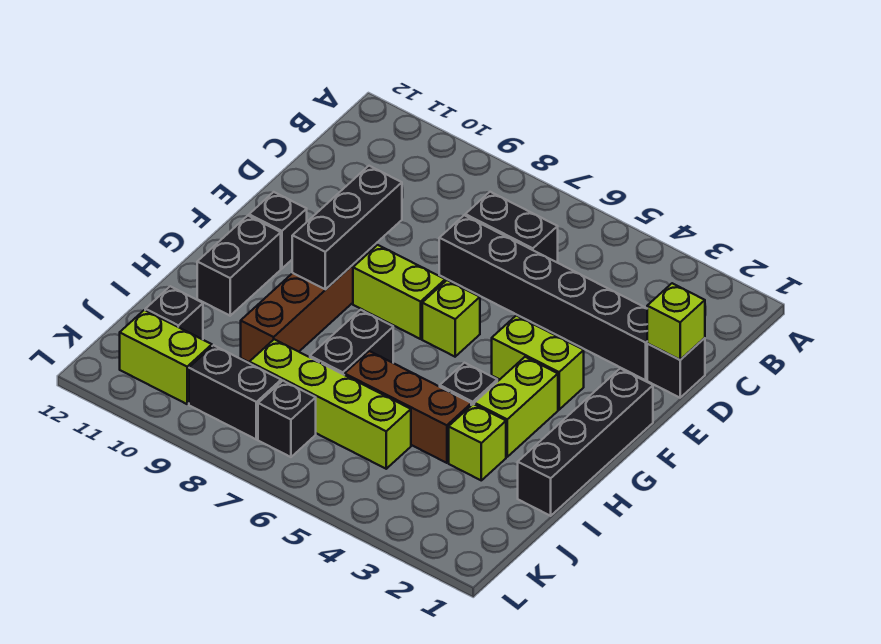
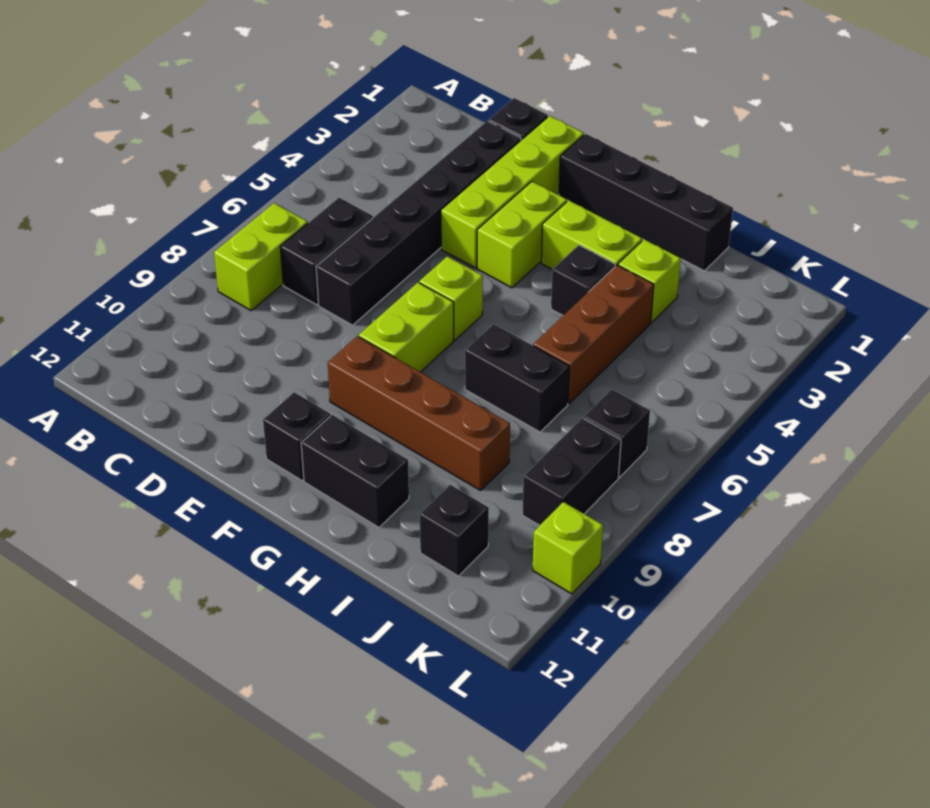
lime brick D1 level 2 -> lime brick L10 level 1
black brick E9:G9 level 2 -> none
lime brick J5:J8 level 1 -> lime brick E1:E4 level 1
lime brick K10:K11 level 1 -> lime brick B7:B8 level 1

